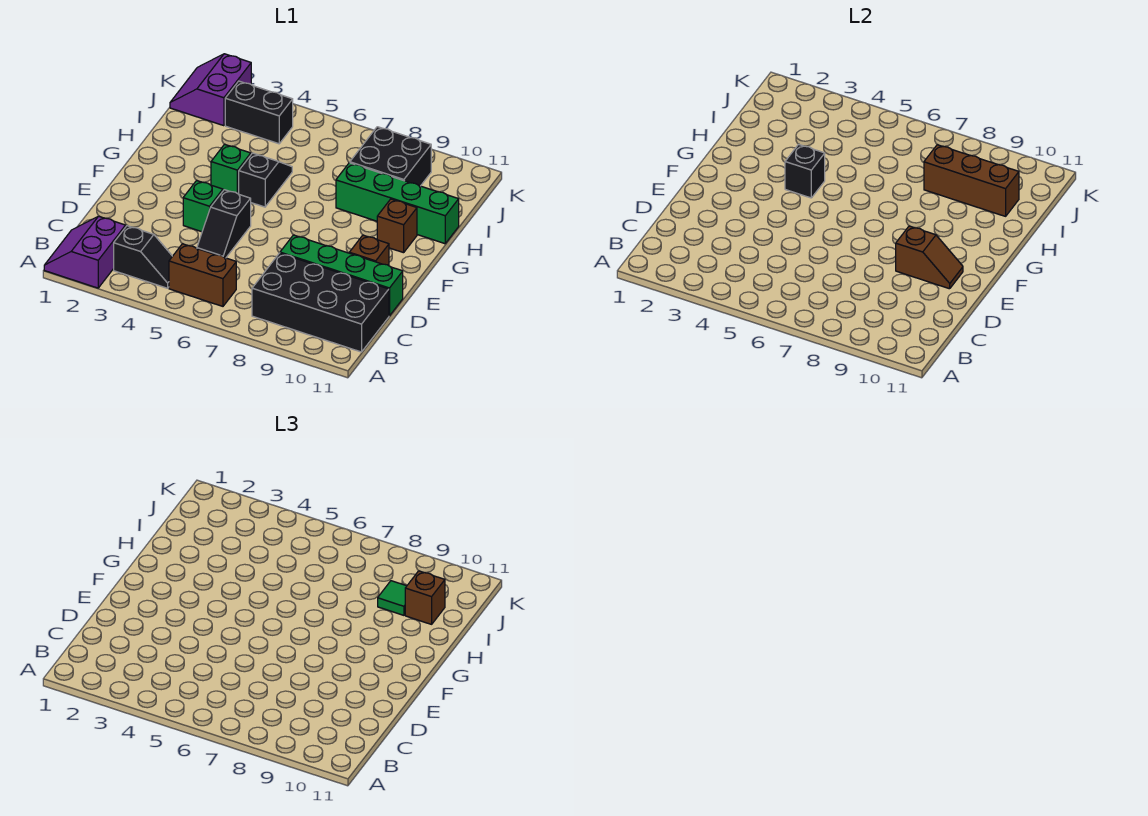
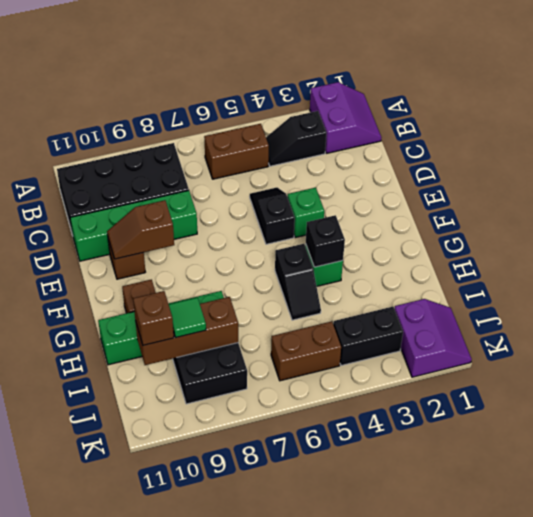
none -> brown brick J5:J6 level 1

